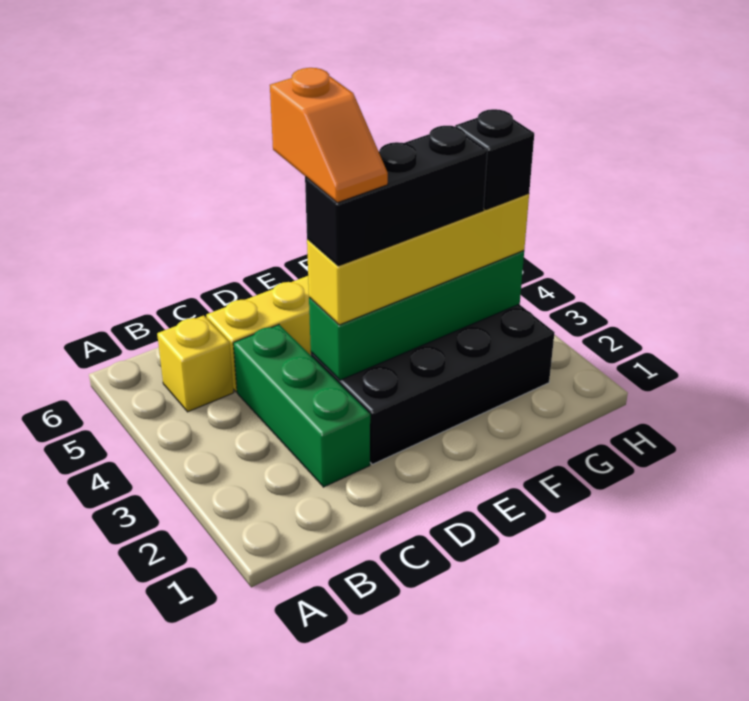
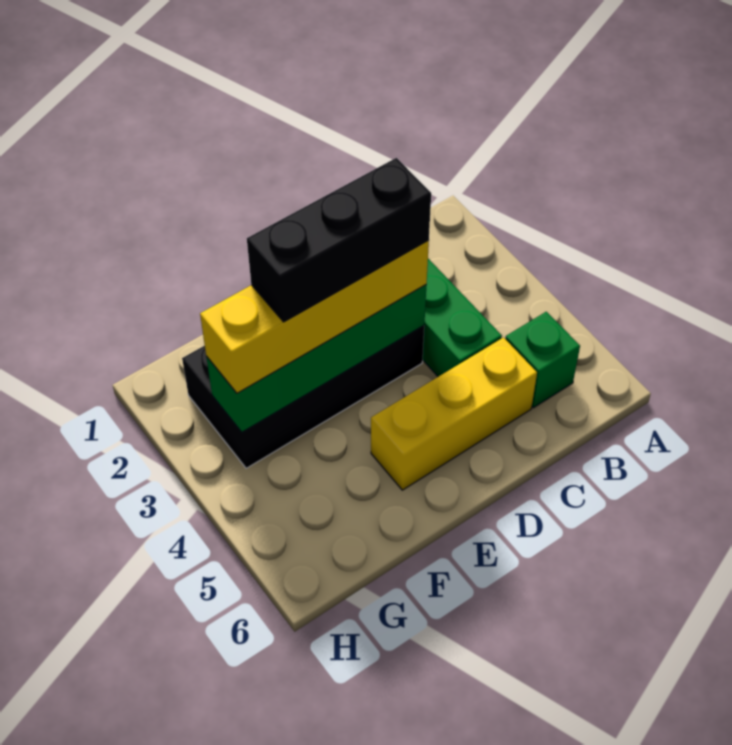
yellow brick B5 level 1 -> green brick B5 level 1
orange slope D3:D4 level 5 top 4 -> none
black brick G3 level 4 -> none

